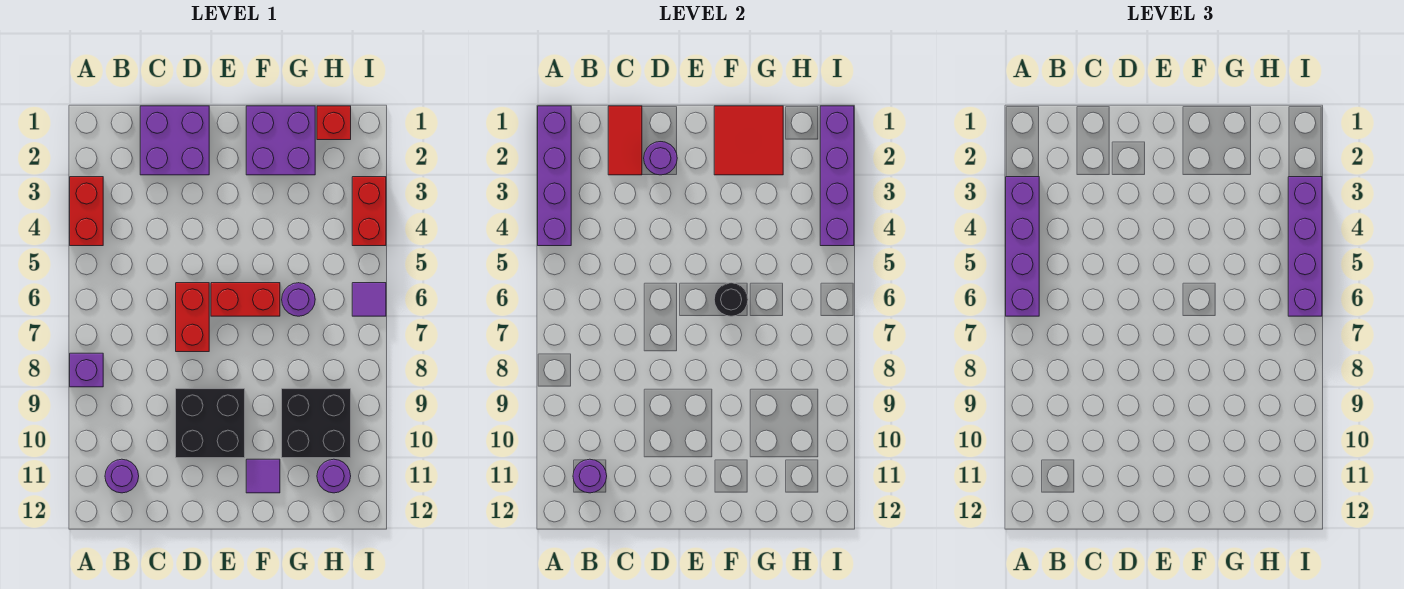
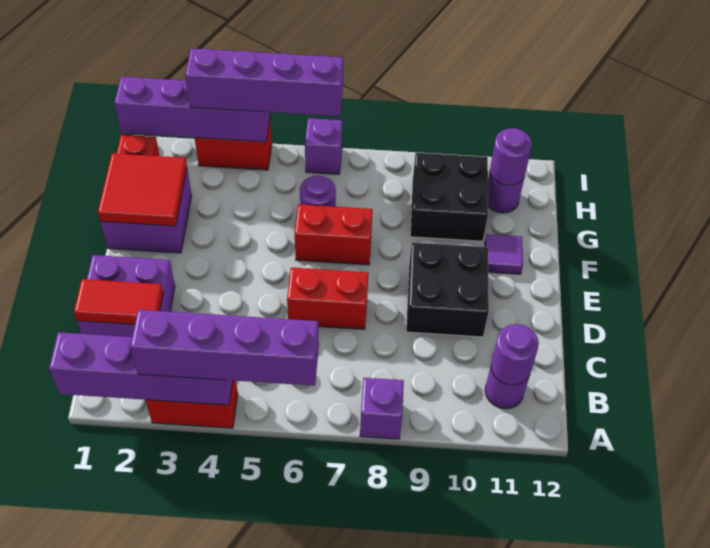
purple round brick D2 level 2 -> purple round brick H11 level 2
red brick E6:F6 level 1 -> red brick F6:F7 level 1
black round brick F6 level 2 -> none
purple tile I6 level 1 -> purple brick I6 level 1

